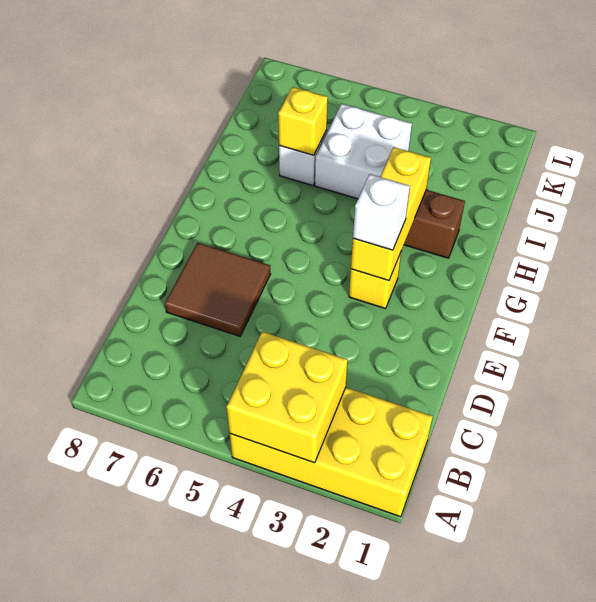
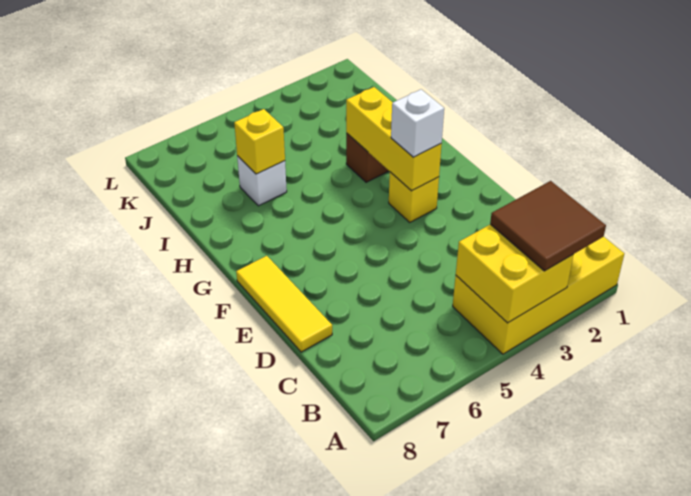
brown tile D6:E7 level 1 -> brown tile A2:B3 level 3
none -> yellow tile D8:F8 level 1
white brick I4:J5 level 1 -> none

